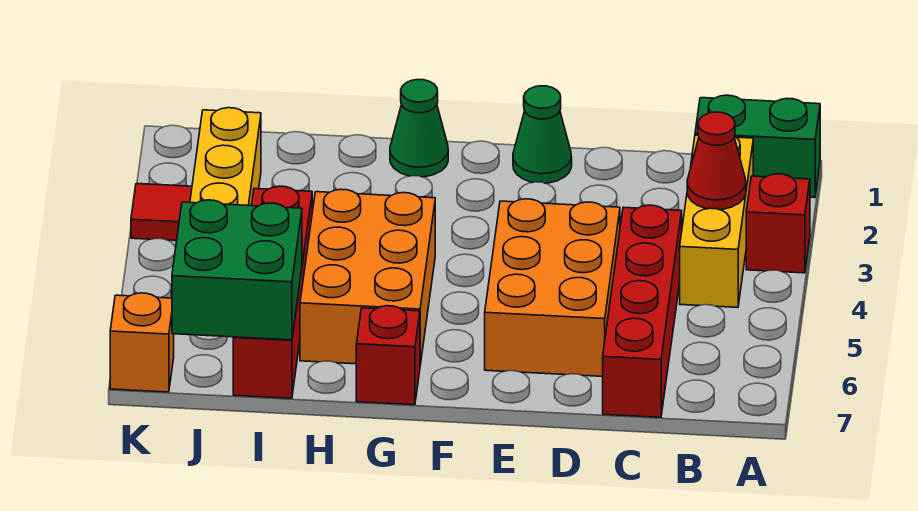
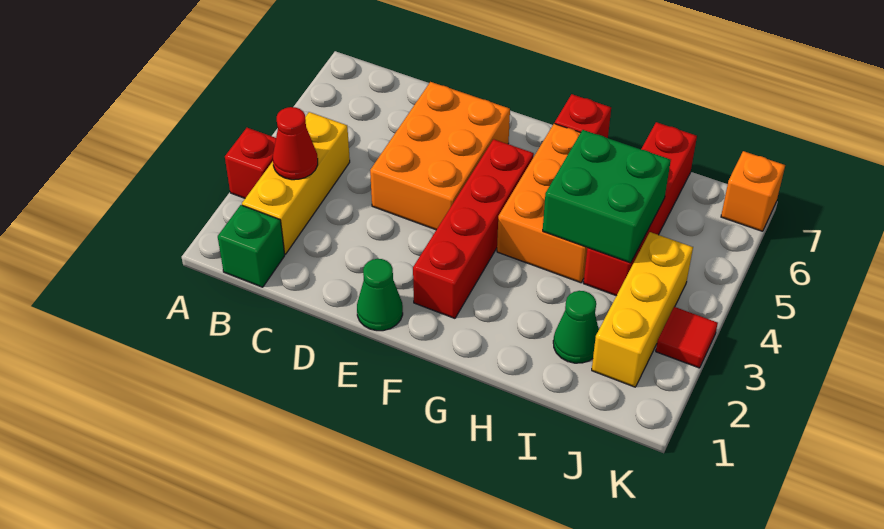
green brick A1:B1 level 1 -> green brick B1 level 1
red brick C4:C7 level 1 -> red brick F2:F5 level 1
green cone G1 level 1 -> green cone I2 level 1
green brick I6:J7 level 2 -> green brick H4:I5 level 2

